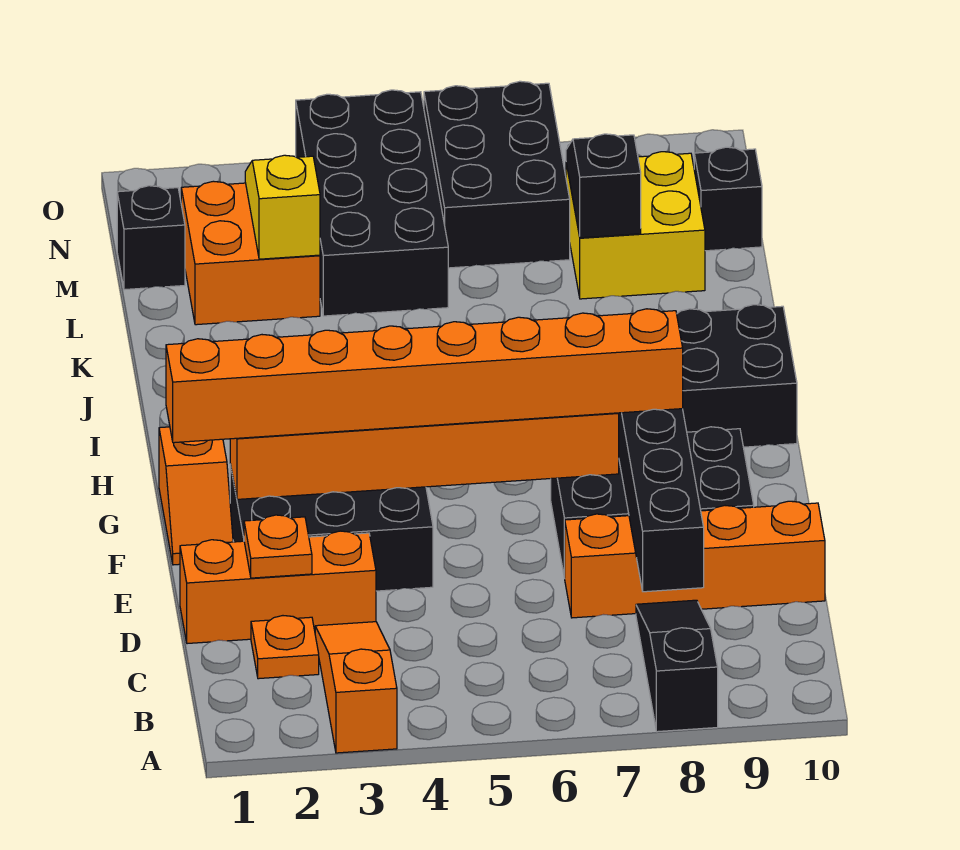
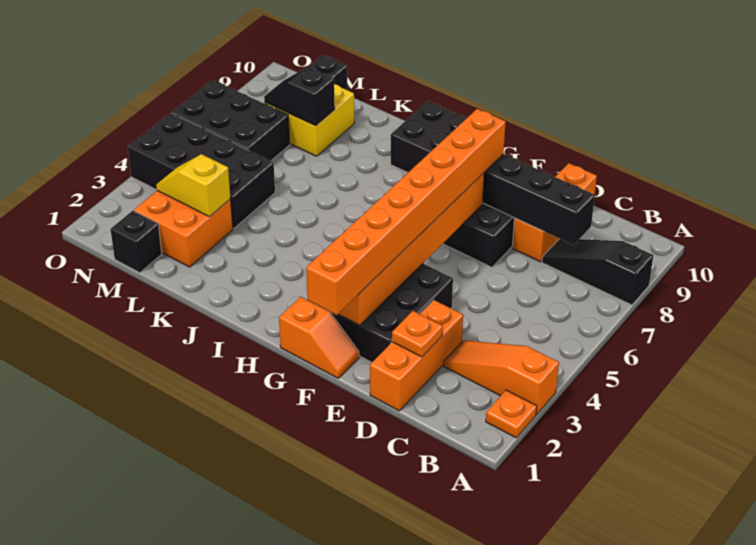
orange plate C2 level 1 -> orange plate A2 level 1
orange brick D7:D10 level 1 -> orange brick D8:D10 level 1

